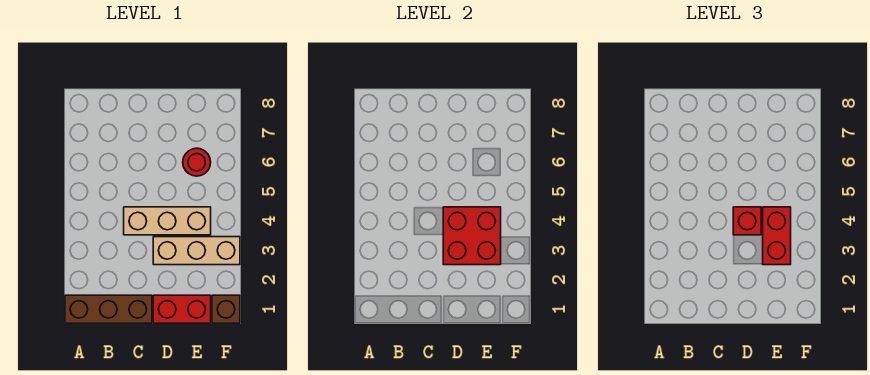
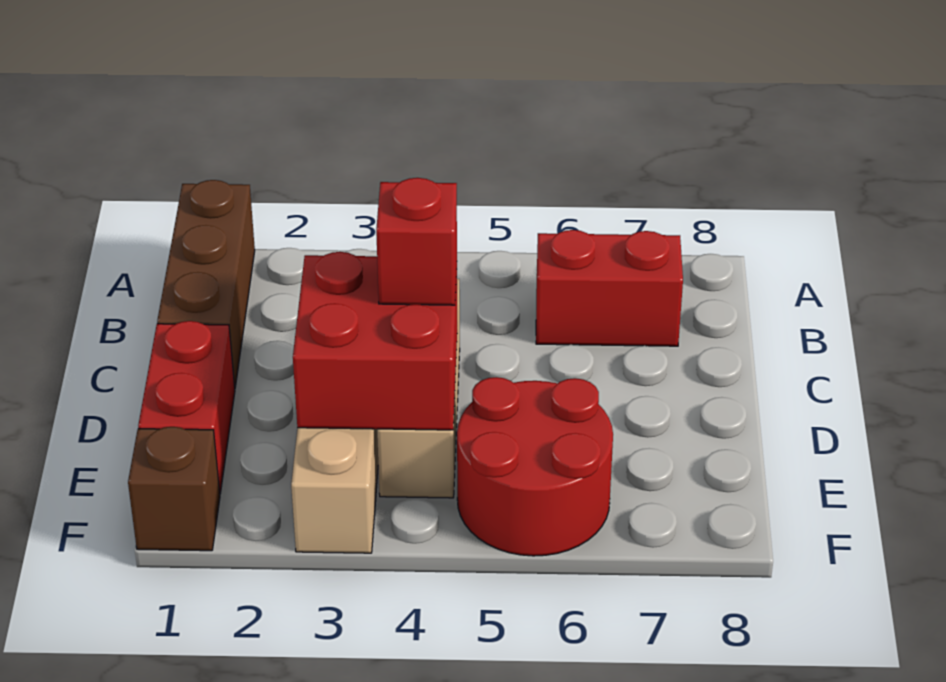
red brick E3:E4 level 3 -> red brick B6:B7 level 1
red round brick E6 level 1 -> red round brick E5:F6 level 1

